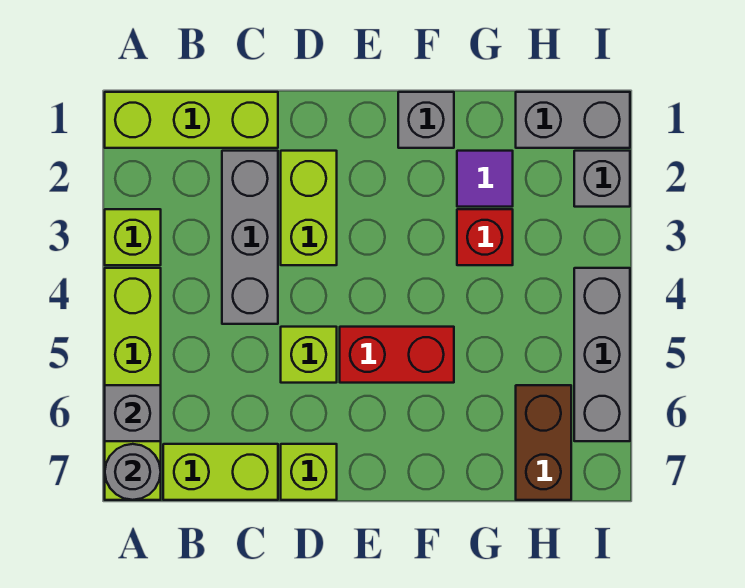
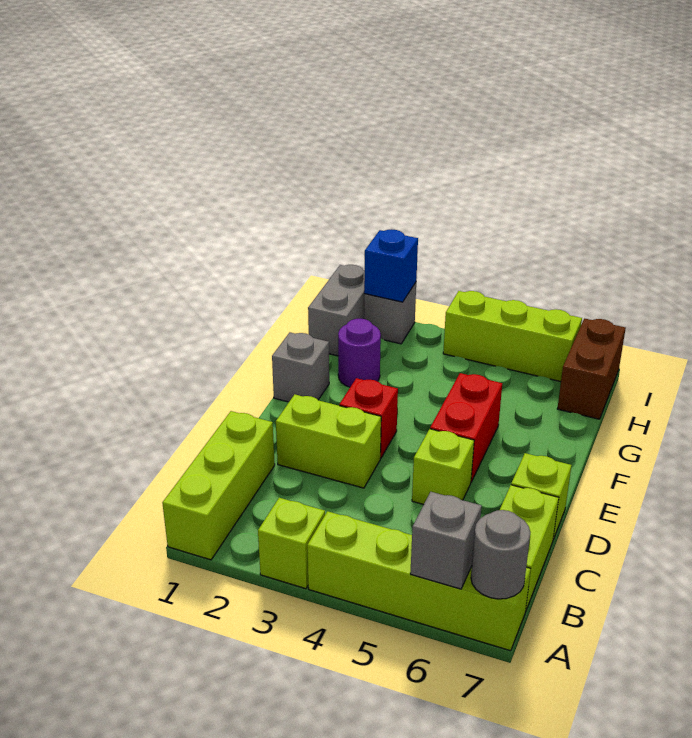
grey brick C2:C4 level 1 -> none
purple tile G2 level 1 -> purple round brick G2 level 1
red brick G3 level 1 -> red brick E3 level 1
brown brick H6:H7 level 1 -> brown brick H7:I7 level 1
none -> blue brick I2 level 2
grey brick I4:I6 level 1 -> lime brick I4:I6 level 1

